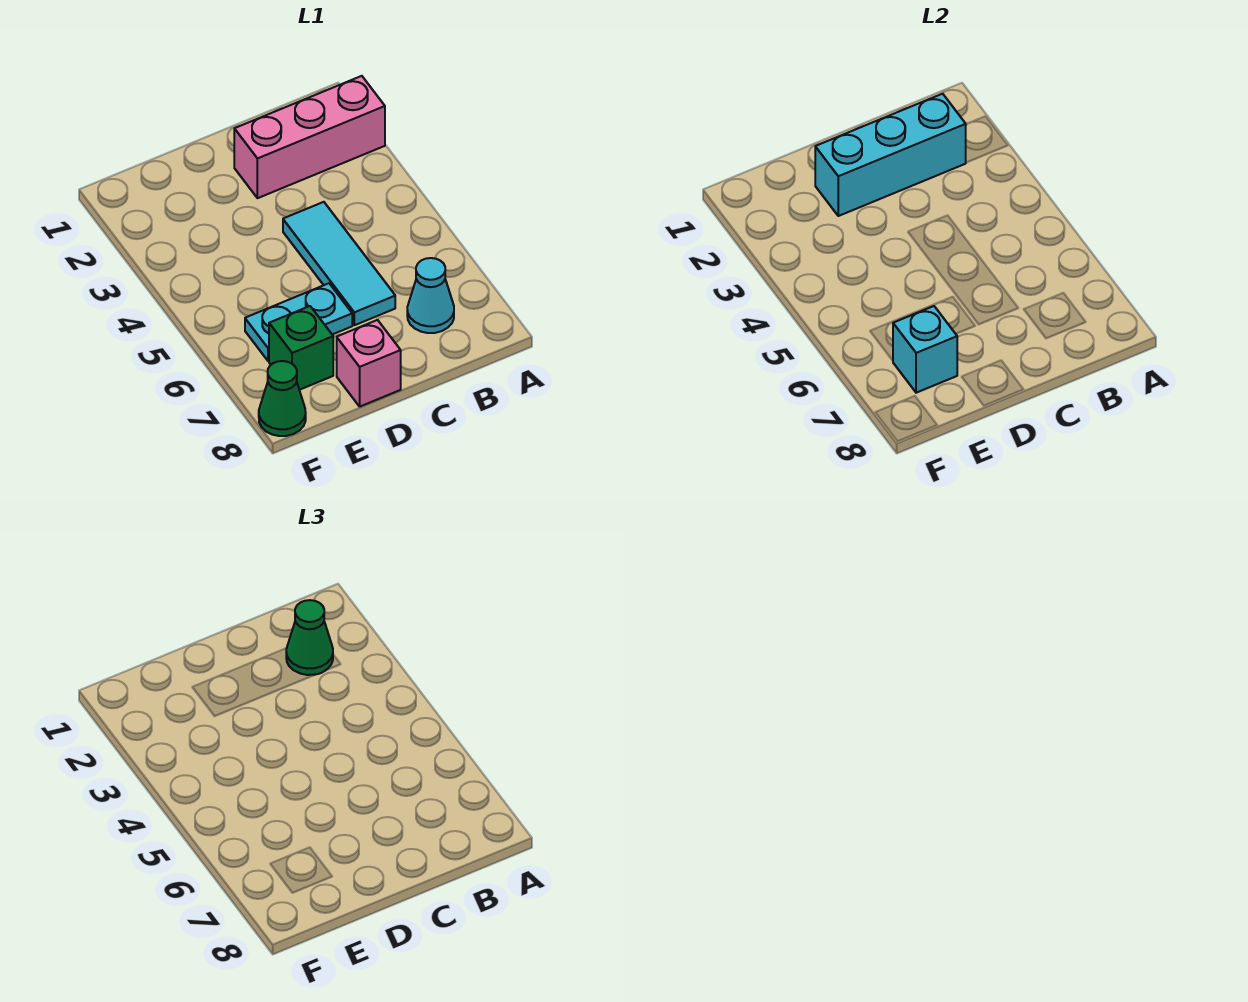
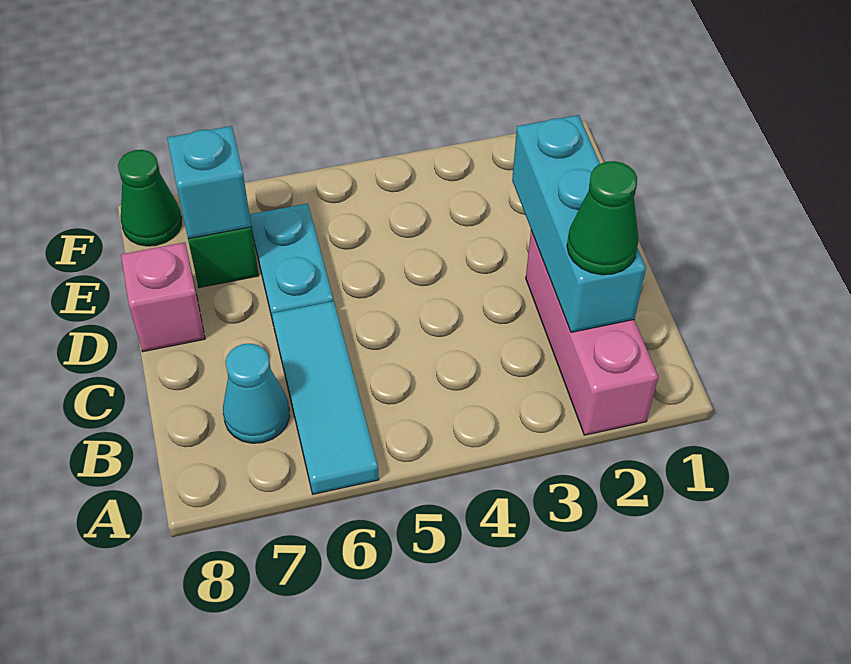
cyan tile C4:C6 level 1 -> cyan tile A6:C6 level 1

